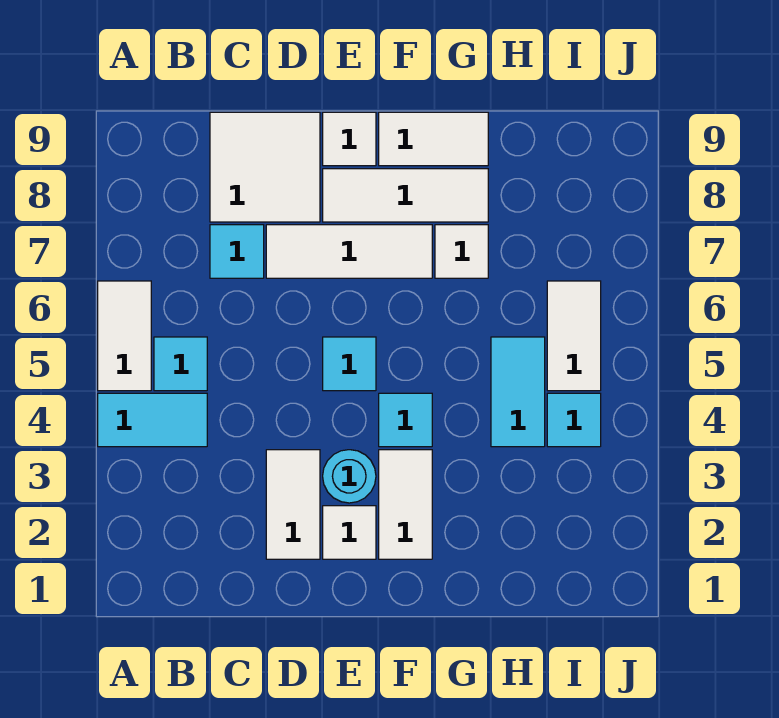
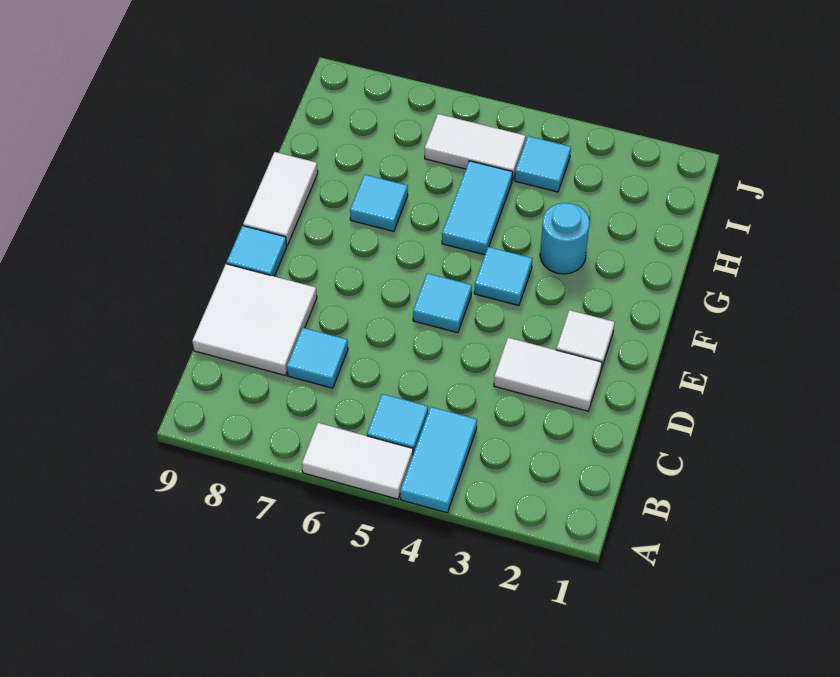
white tile D7:F7 level 1 -> none
cyan round brick E3 level 1 -> cyan round brick G3 level 1
white tile E8:G8 level 1 -> none
white tile E9 level 1 -> cyan tile E9 level 1
white tile F2:F3 level 1 -> none
white tile G7 level 1 -> cyan tile G7 level 1
cyan tile H4:H5 level 1 -> cyan tile G5:H5 level 1

